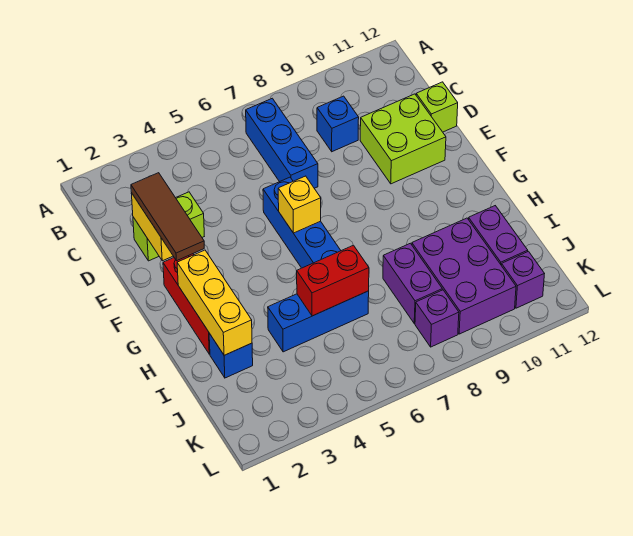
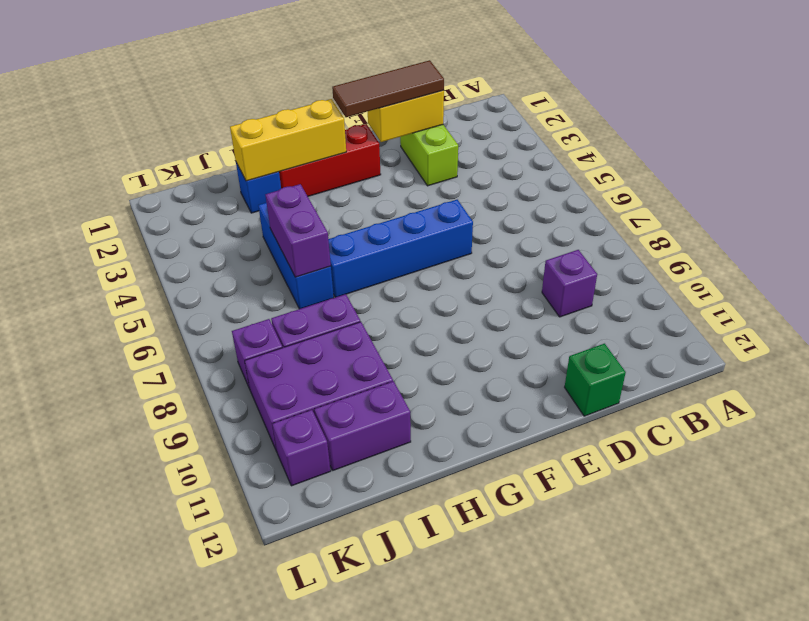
blue brick B7:D7 level 1 -> none
blue brick C9 level 1 -> purple brick C9 level 1
lime brick D10:E11 level 1 -> none
lime brick D12 level 1 -> green brick D12 level 1
yellow brick F6 level 2 -> none
red brick I5:I6 level 2 -> purple brick I5:I6 level 2

